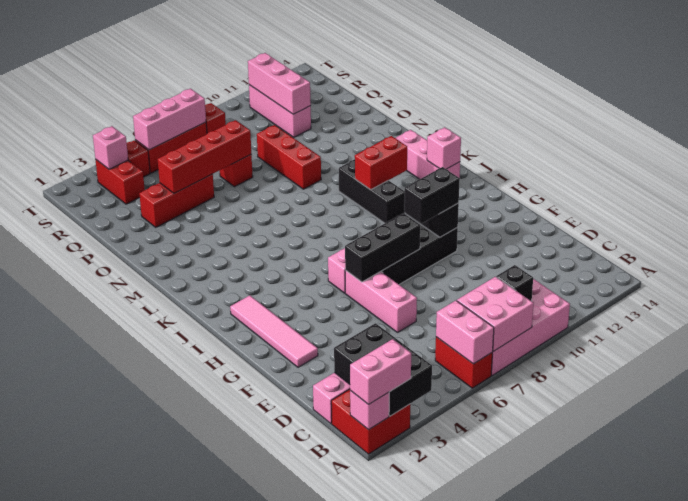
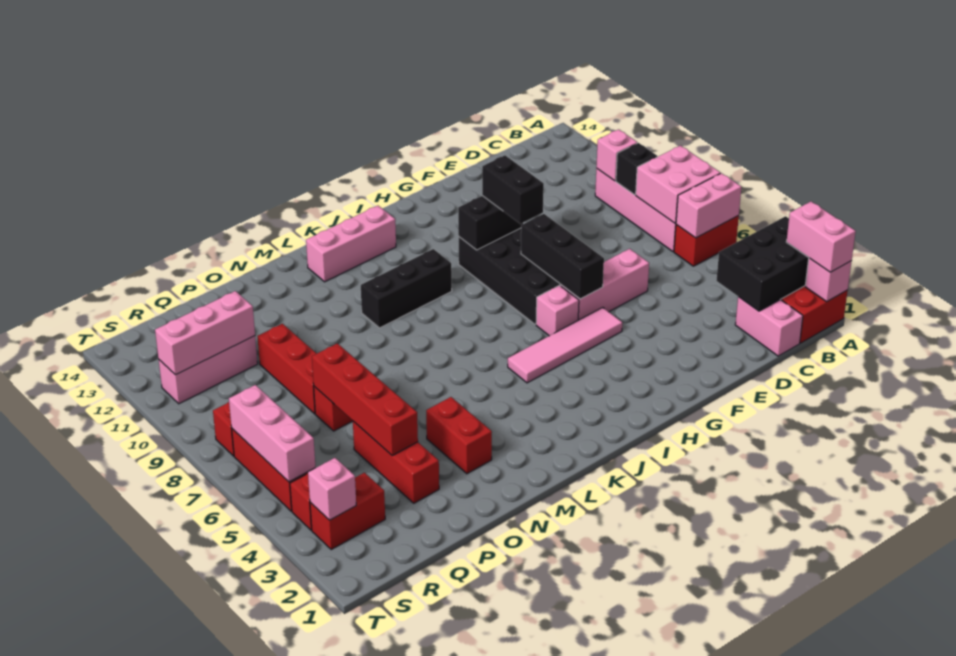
pink tile F2:I2 level 1 -> pink tile G5:J5 level 1
pink brick J13 level 2 -> pink brick B10 level 2
red brick K10:K11 level 2 -> red brick N3:N4 level 1
red brick N9:P9 level 1 -> red brick P8:P10 level 1

